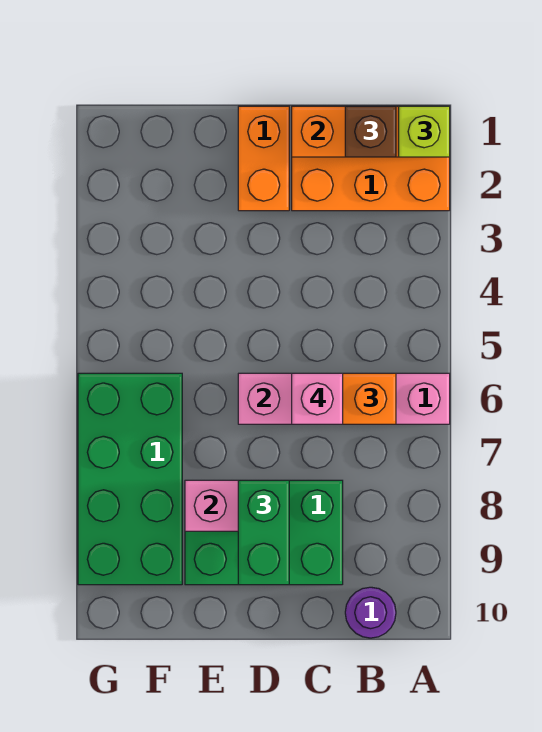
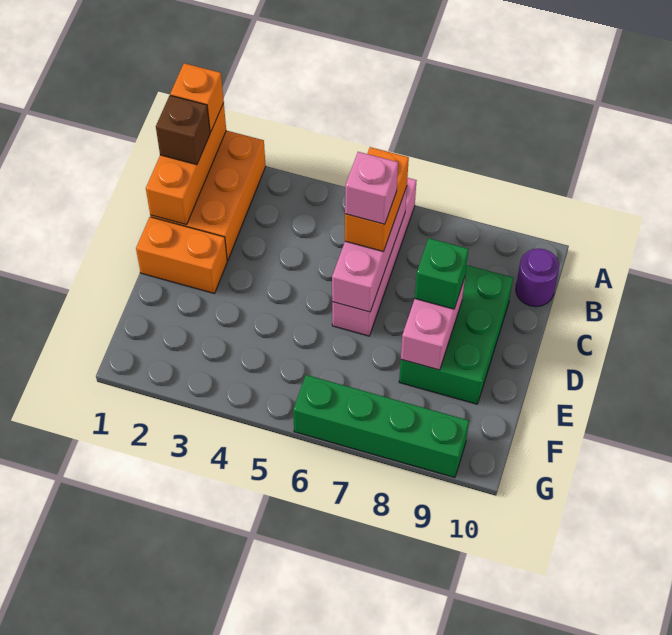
lime brick A1 level 3 -> orange brick A1 level 3
green brick D8:D9 level 3 -> green brick D8 level 3
green brick F6:G9 level 1 -> green brick G6:G9 level 1

